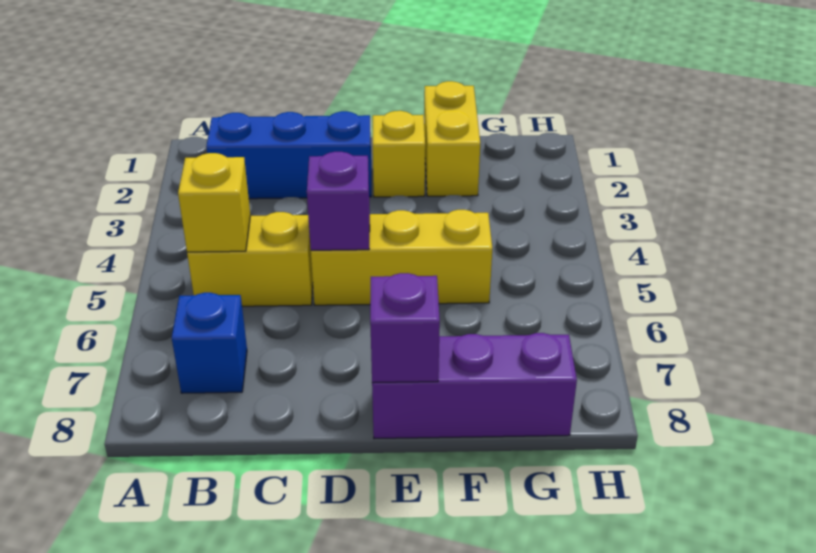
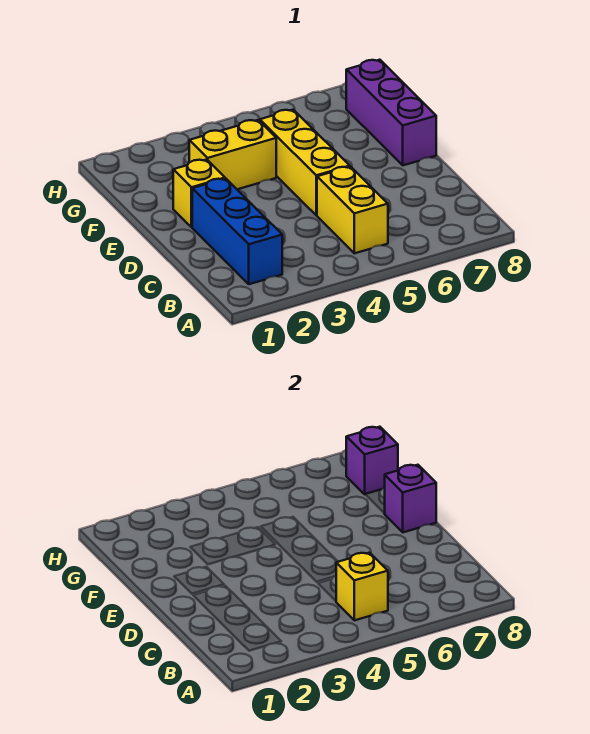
blue brick B7 level 1 -> none
purple brick D5 level 2 -> purple brick G8 level 2
yellow brick F1:F2 level 1 -> yellow brick F3:F4 level 1

